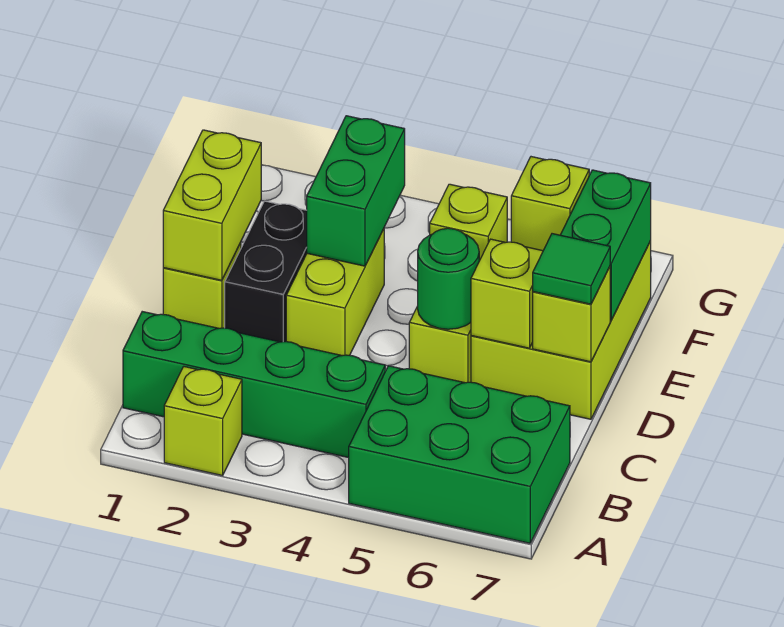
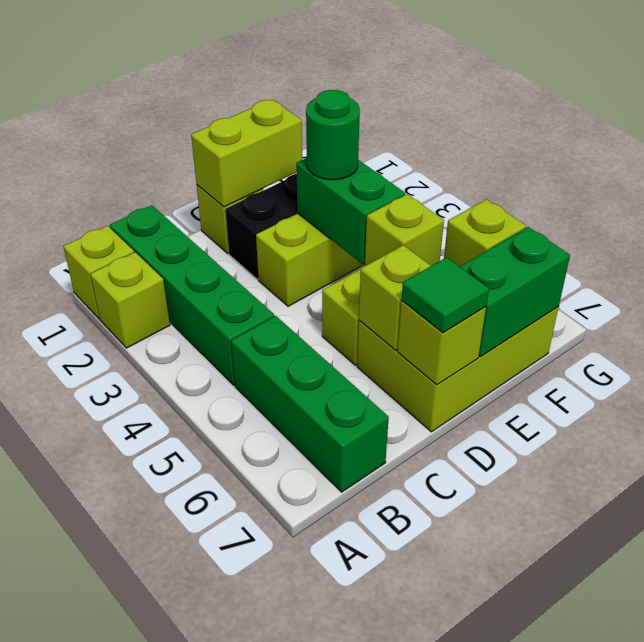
none -> lime brick A1 level 1
green brick A5:B7 level 1 -> green brick B5:B7 level 1
green round brick D5 level 2 -> green round brick E3 level 3
green brick E3:F3 level 2 -> green brick E3:E4 level 2

